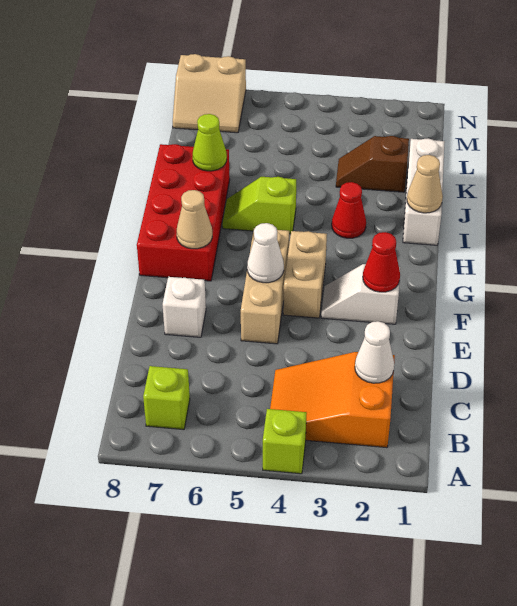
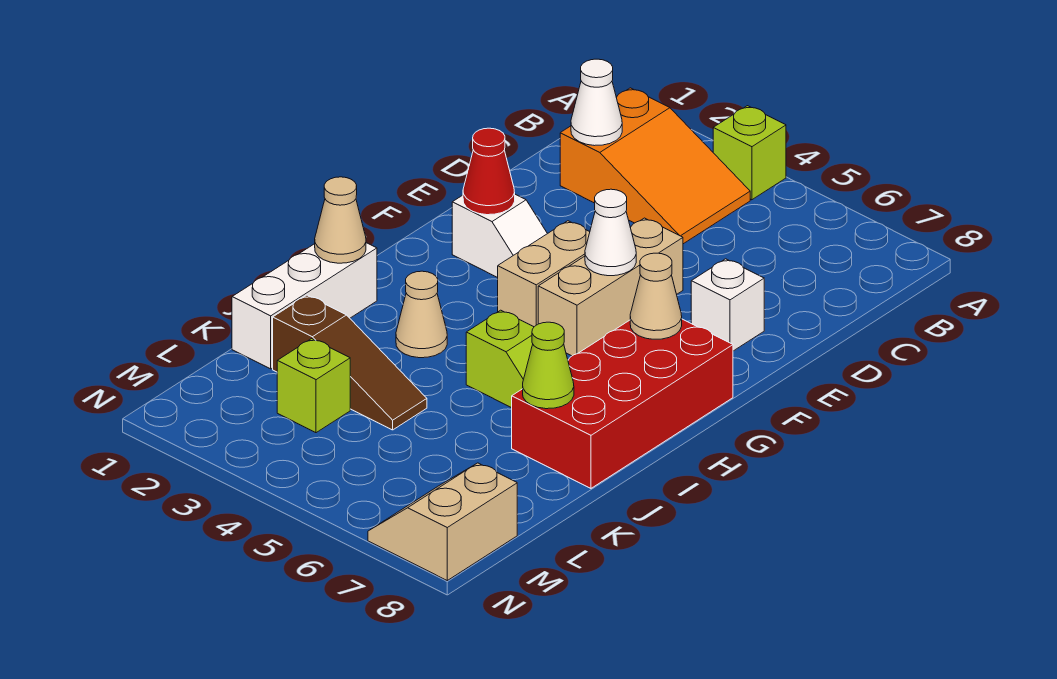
lime brick B7 level 1 -> lime brick L3 level 1
red cone I3 level 1 -> tan cone I3 level 1
brown slope K2:K3 level 1 top 2 -> brown slope K2:K4 level 1 top 2
tan slope M7:N8 level 1 top N -> tan slope M7:N8 level 1 top 8

